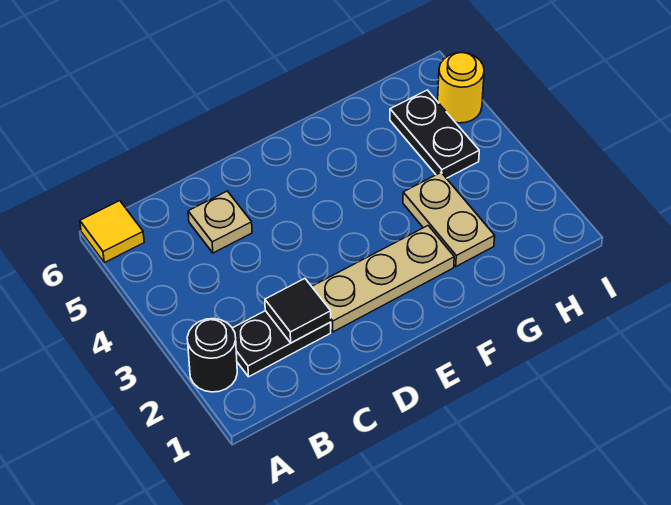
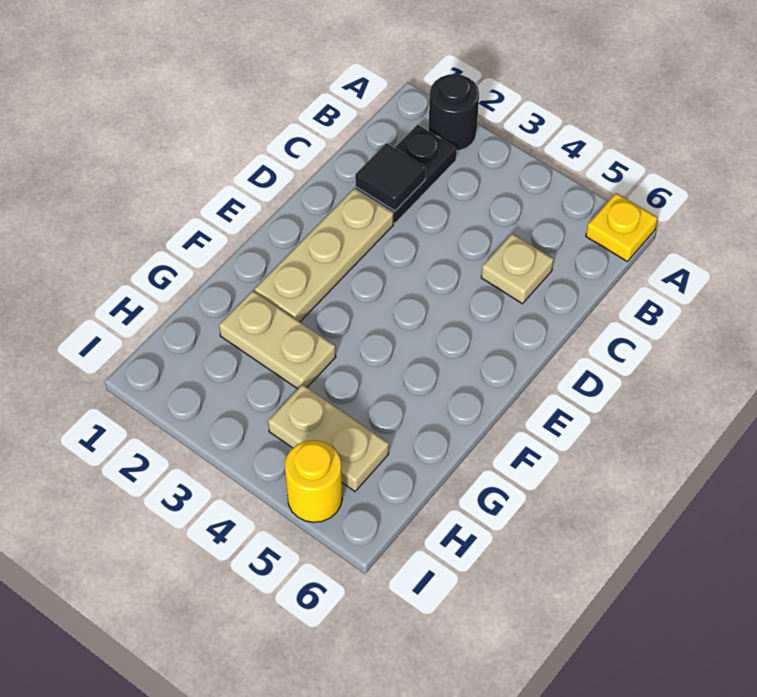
yellow tile A6 level 1 -> yellow plate A6 level 1
black plate H4:H5 level 1 -> tan plate H4:H5 level 1

